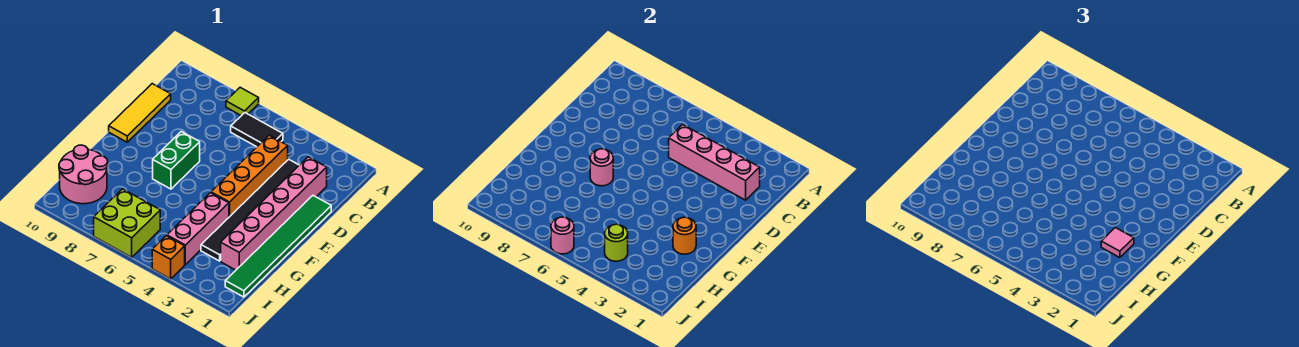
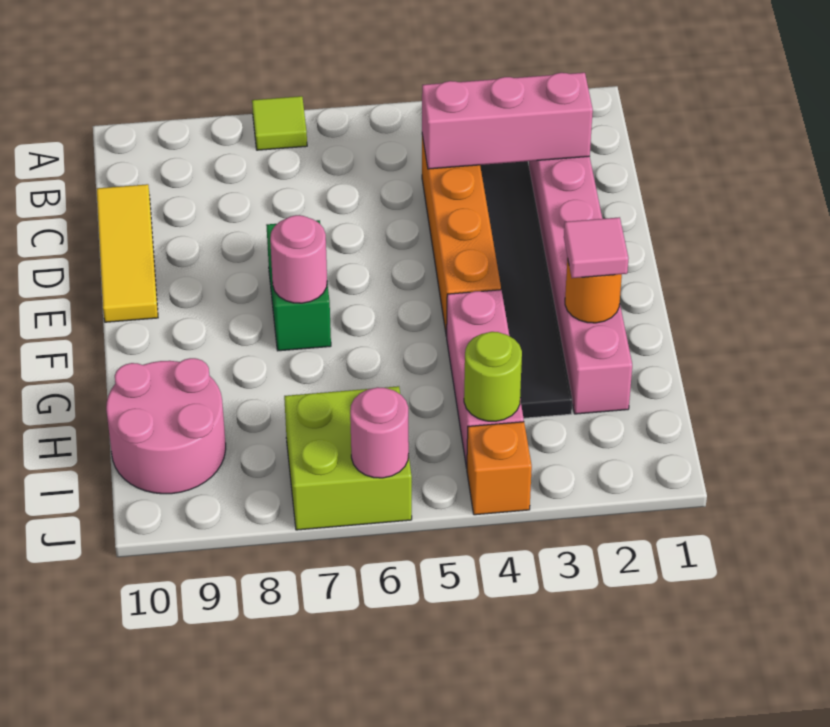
black tile B5:B6 level 1 -> none
pink brick C2:C5 level 2 -> pink brick C2:C4 level 2
green tile D1:I1 level 1 -> none

